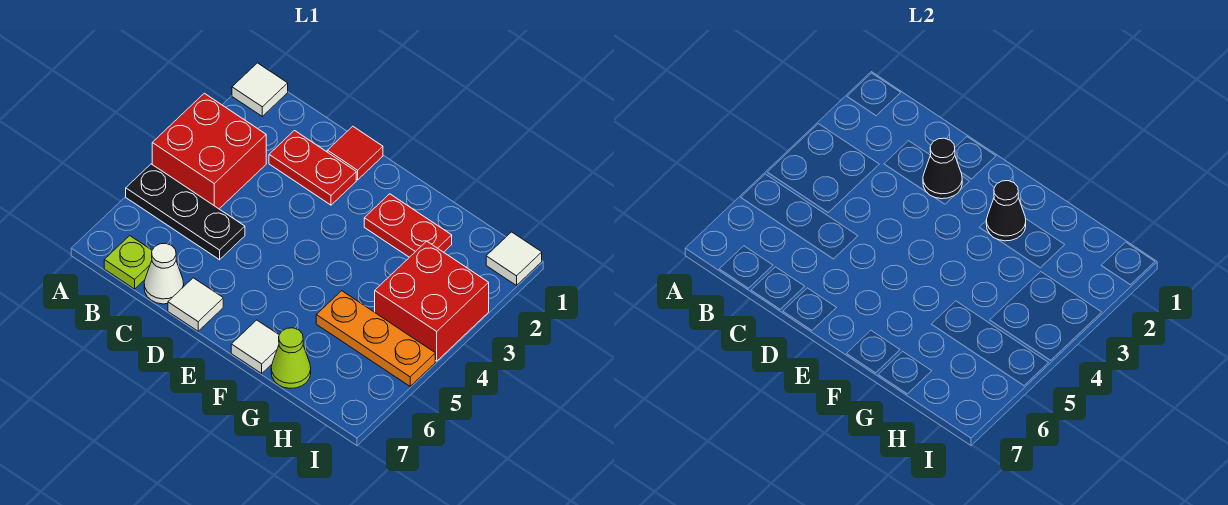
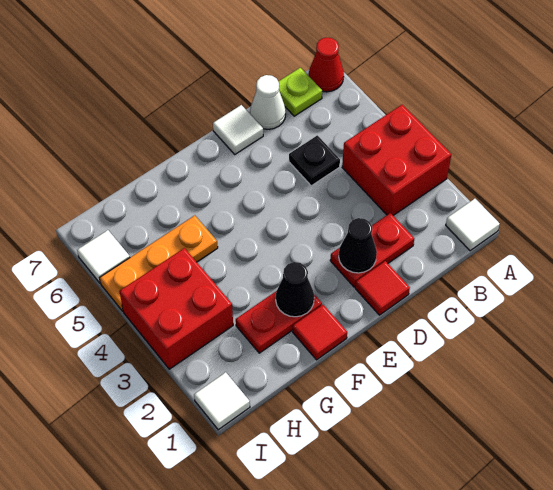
black plate A5:C5 level 1 -> black plate C5 level 1
none -> red cone A7 level 1
none -> red tile F1 level 1
white tile F7 level 1 -> white tile I6 level 1
lime cone G7 level 1 -> none

